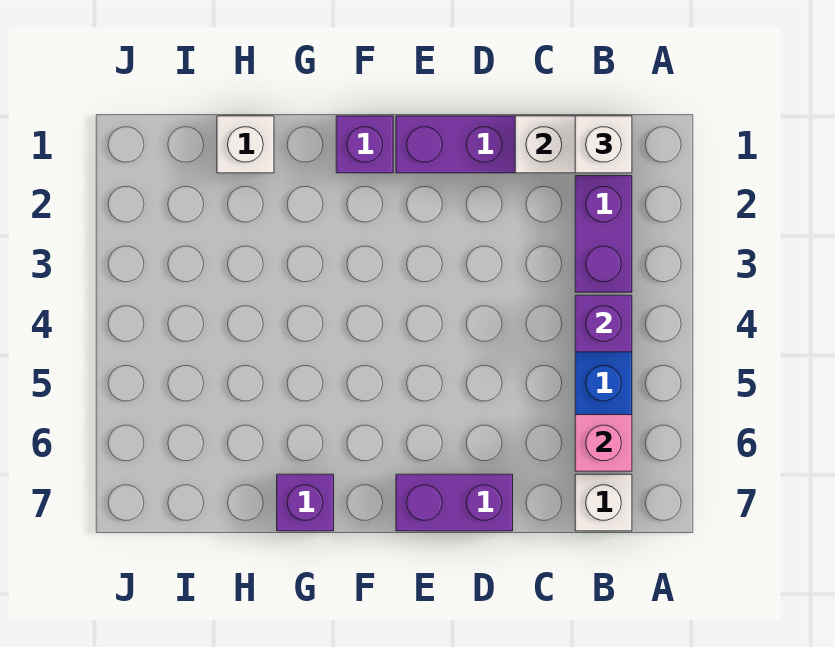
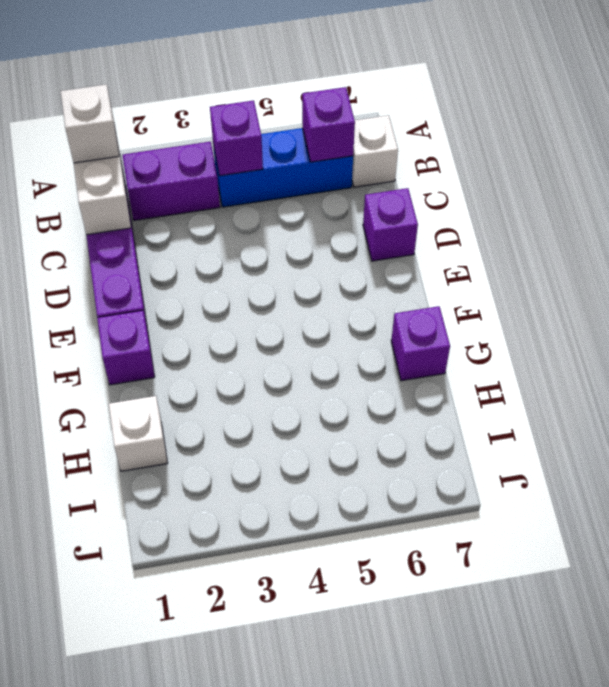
pink brick B6 level 2 -> purple brick B6 level 2
purple brick D7:E7 level 1 -> purple brick D7 level 1

